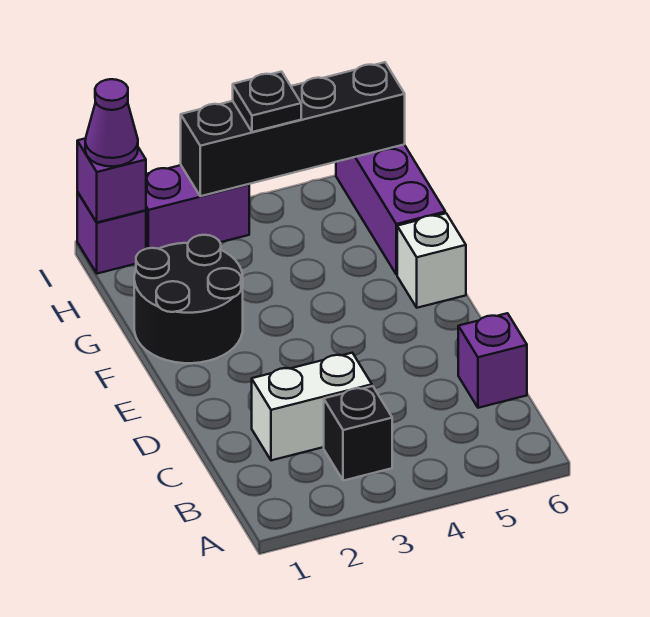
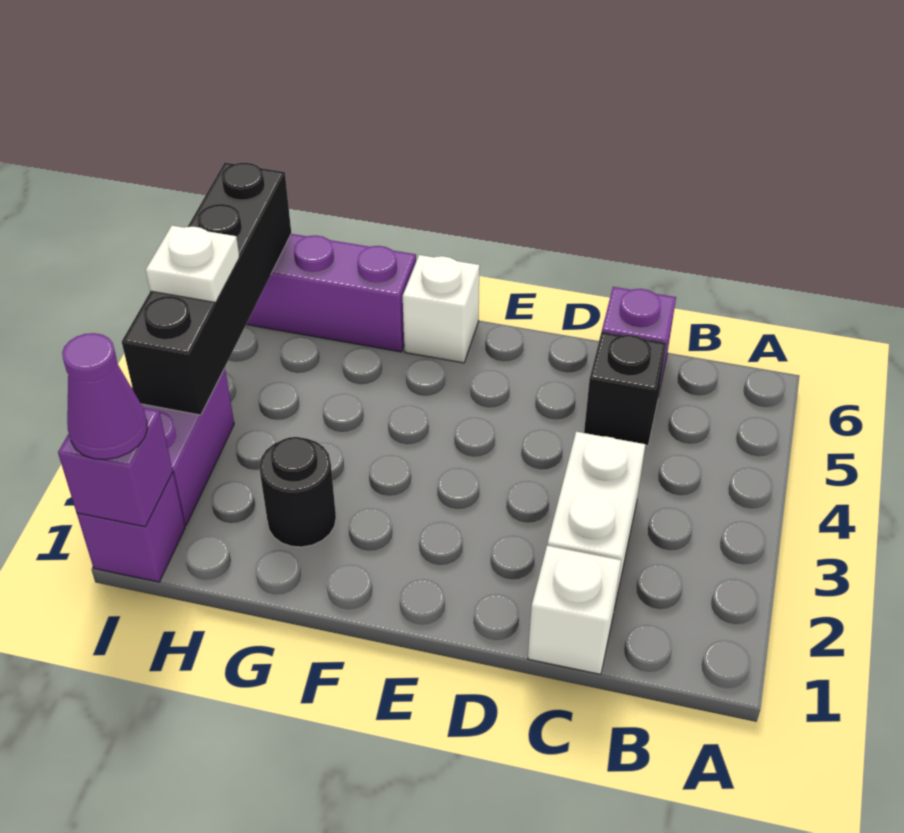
black brick B3 level 1 -> black brick C5 level 1
none -> white brick C1 level 1
black round brick F1:G2 level 1 -> black round brick G2 level 1
black plate I4 level 3 -> white plate I4 level 3

